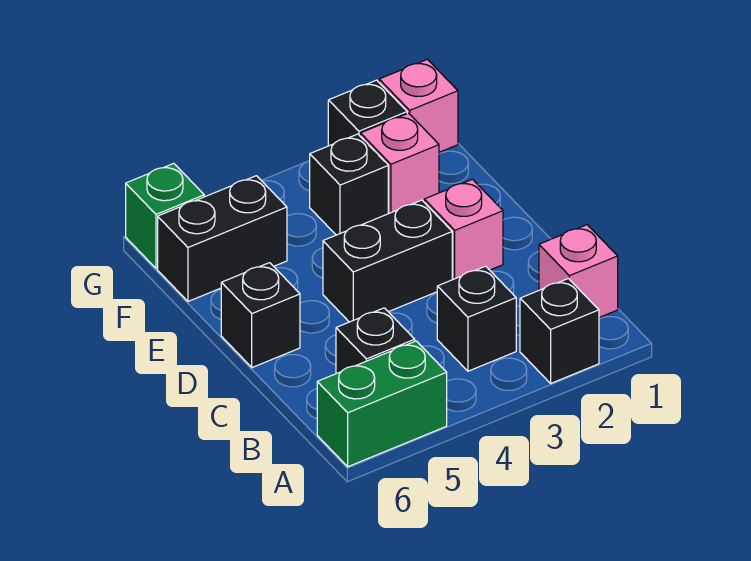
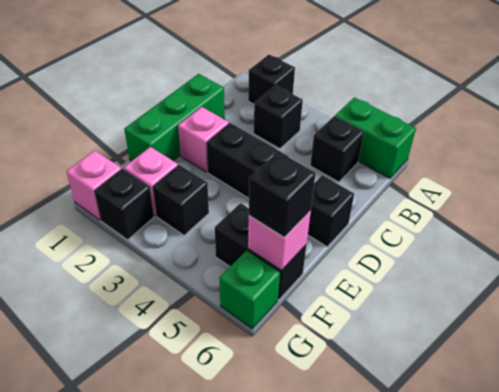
pink brick B1 level 1 -> pink brick F6 level 2
none -> green brick C1:E1 level 1
none -> black brick F6 level 3

